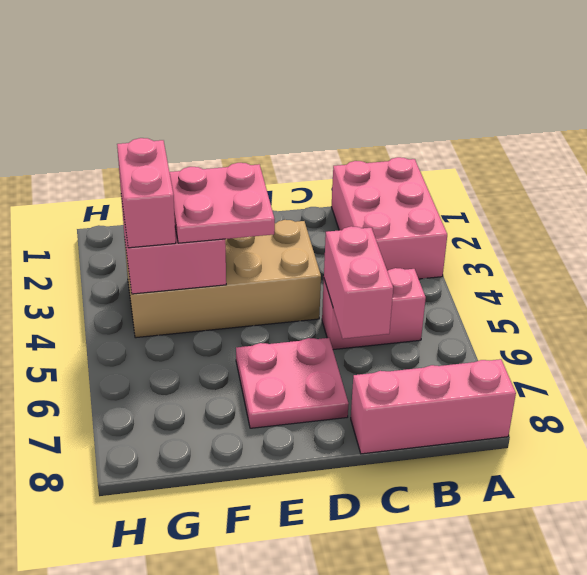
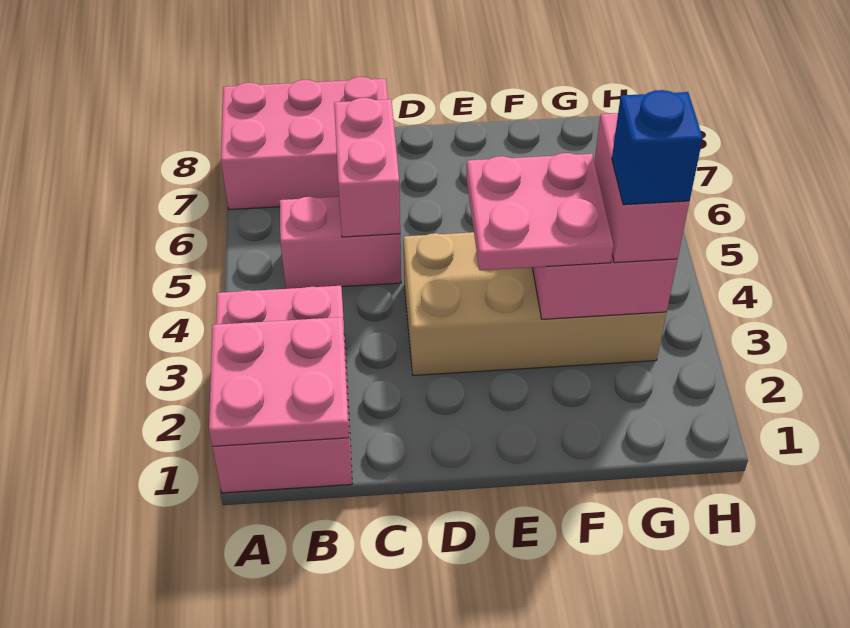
pink brick A8:C8 level 1 -> pink brick A7:C8 level 1
pink plate D6:E7 level 1 -> pink plate A1:B2 level 2
none -> blue brick G3 level 4

